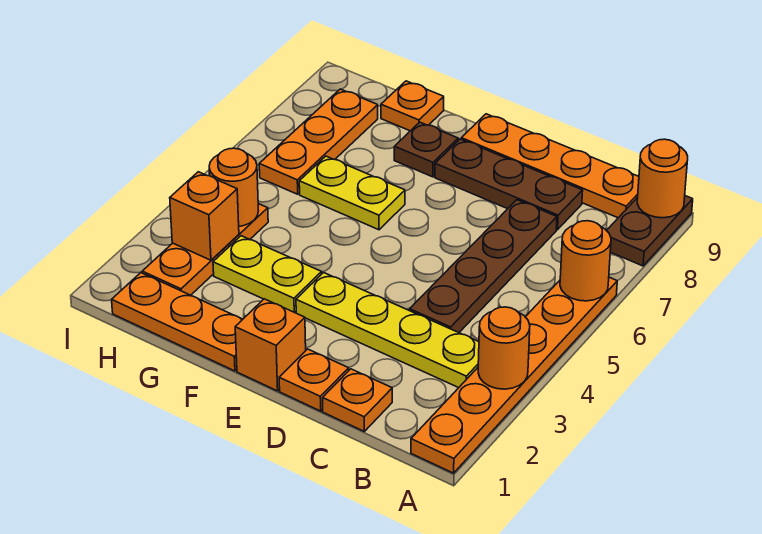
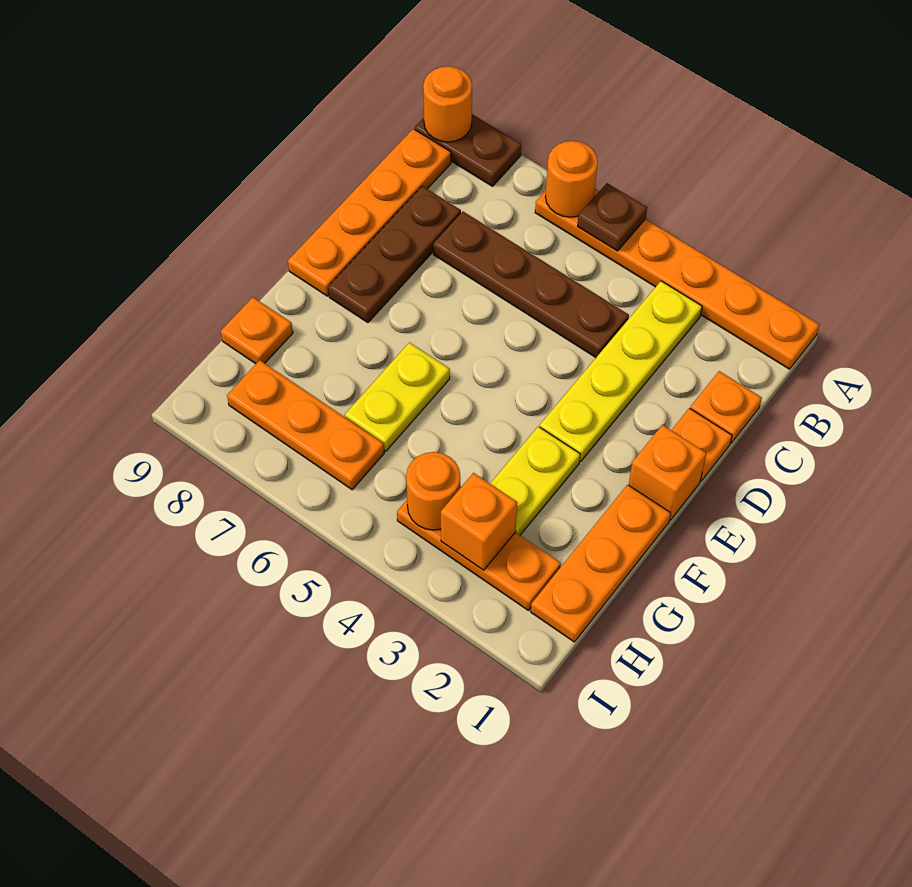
orange round brick A3 level 2 -> none
brown plate F8 level 1 -> brown plate A5 level 2

